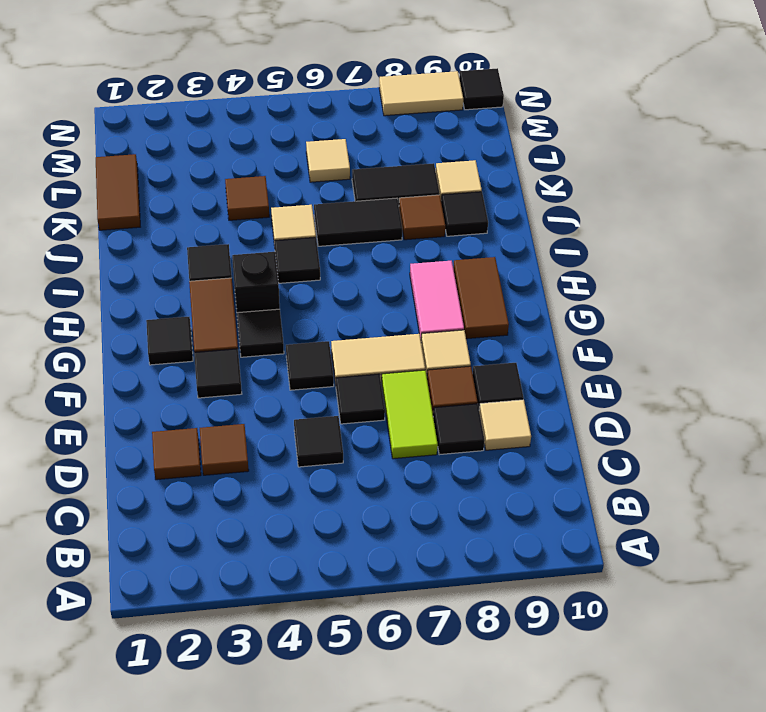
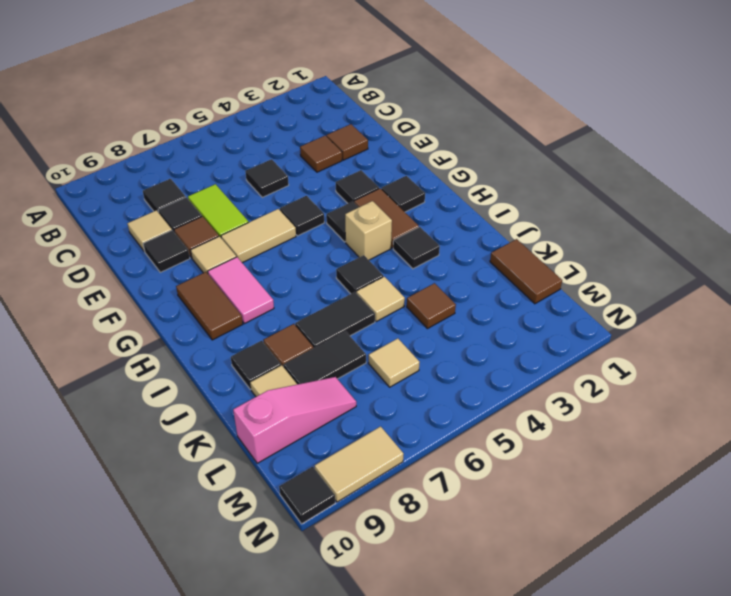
black tile E6 level 1 -> black tile C8 level 1
black brick H4 level 1 -> tan brick H4 level 1
none -> pink slope L8:L10 level 1 top 10

